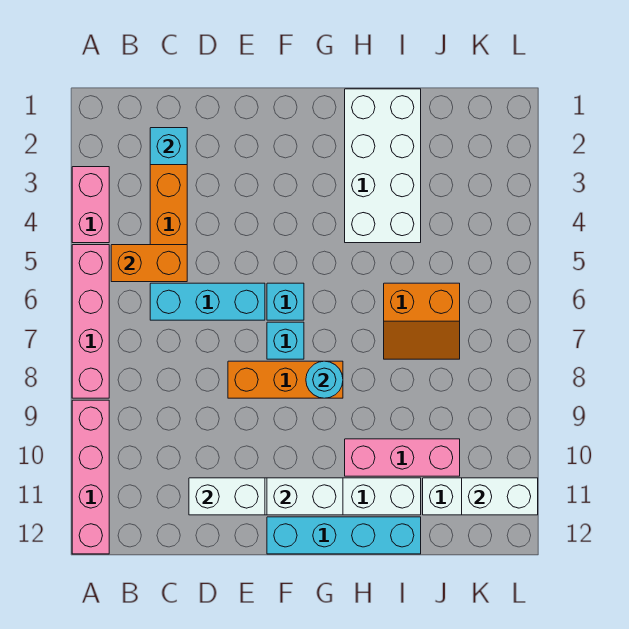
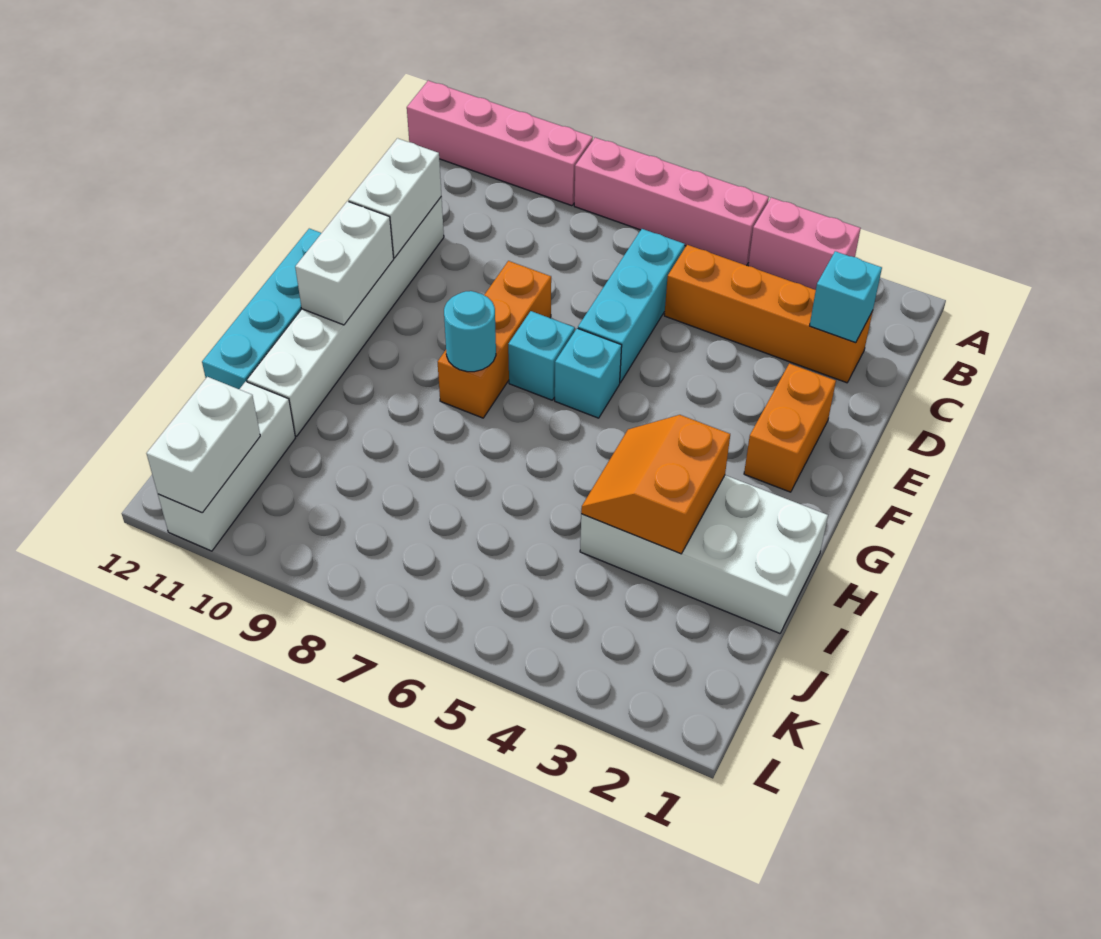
orange brick B5:C5 level 2 -> orange brick E2:F2 level 1
pink brick H10:J10 level 1 -> none
orange slope I6:J7 level 1 top 6 -> orange slope H3:I4 level 2 top 3

